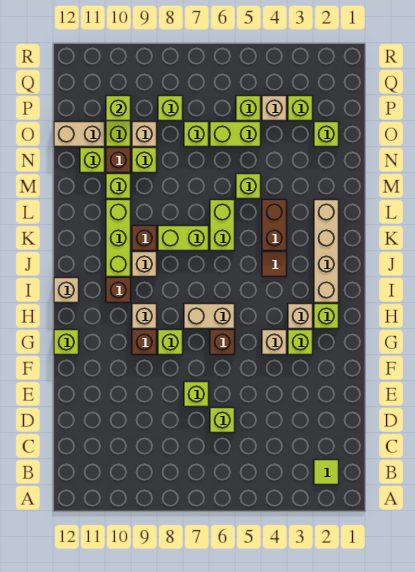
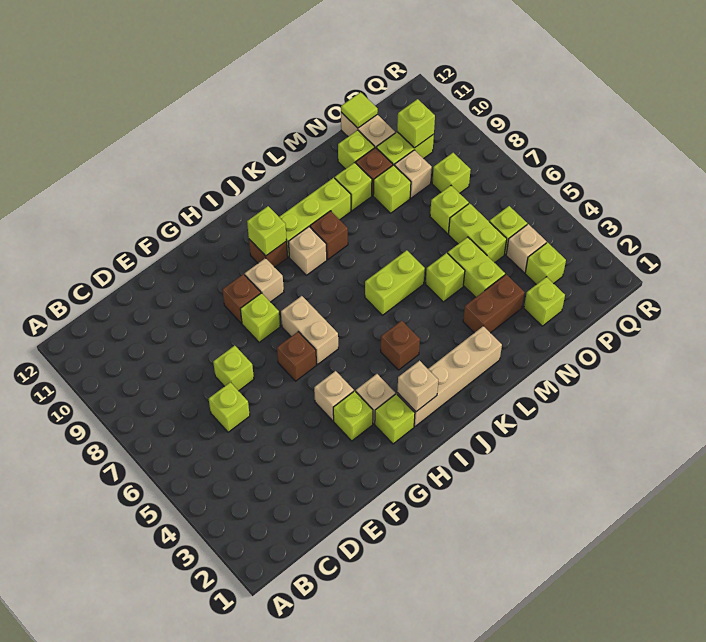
lime tile B2 level 1 -> lime tile O12 level 2
lime brick G12 level 1 -> lime brick I10 level 2
tan brick I12 level 1 -> tan brick I2 level 2
brown tile J4 level 1 -> brown brick J4 level 1
brown brick K4:L4 level 1 -> brown brick M3:N3 level 1
lime brick K7:K8 level 1 -> lime brick N4:N5 level 1

